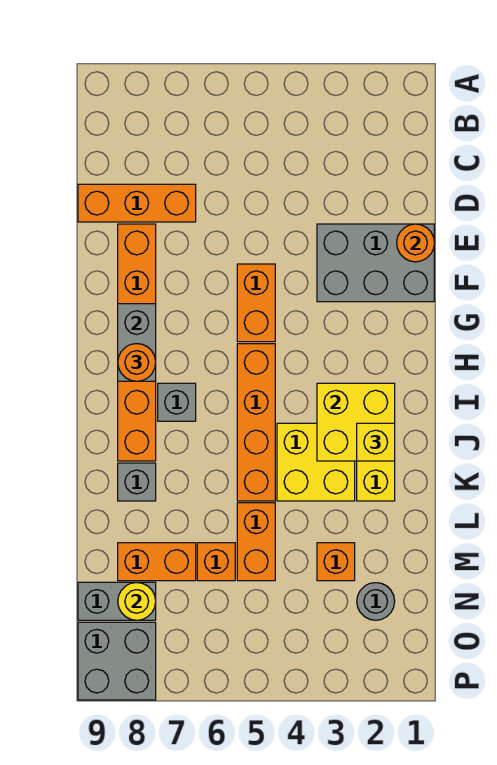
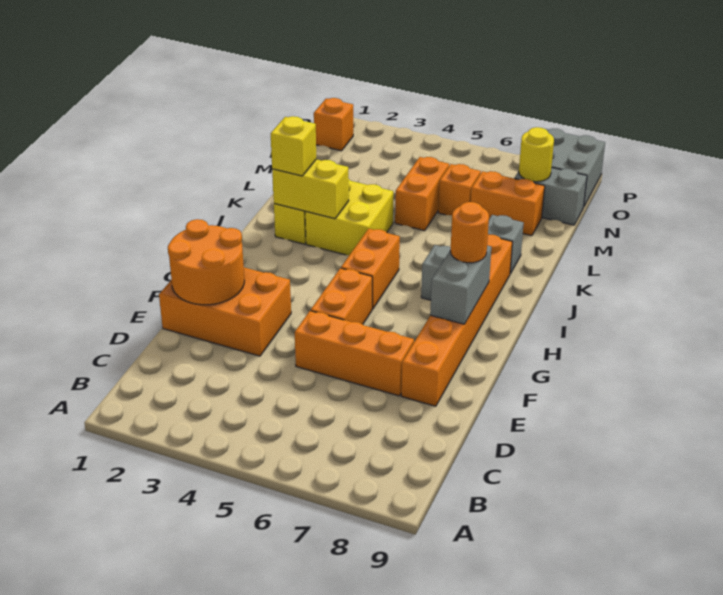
orange brick D7:D9 level 1 -> orange brick E5:E7 level 1
grey brick E1:F3 level 1 -> orange brick E1:F3 level 1
orange round brick E1 level 2 -> orange round brick E1:F2 level 2
orange brick H5:K5 level 1 -> orange brick H5:I5 level 1
yellow brick I2:J3 level 2 -> yellow brick J2:J3 level 2
orange brick M3 level 1 -> orange brick O1 level 1
grey round brick N2 level 1 -> none

